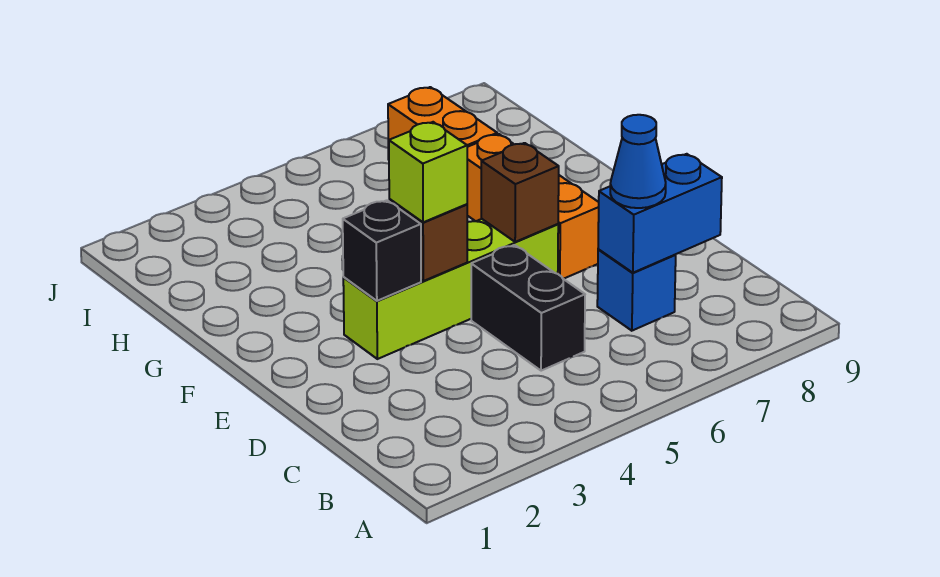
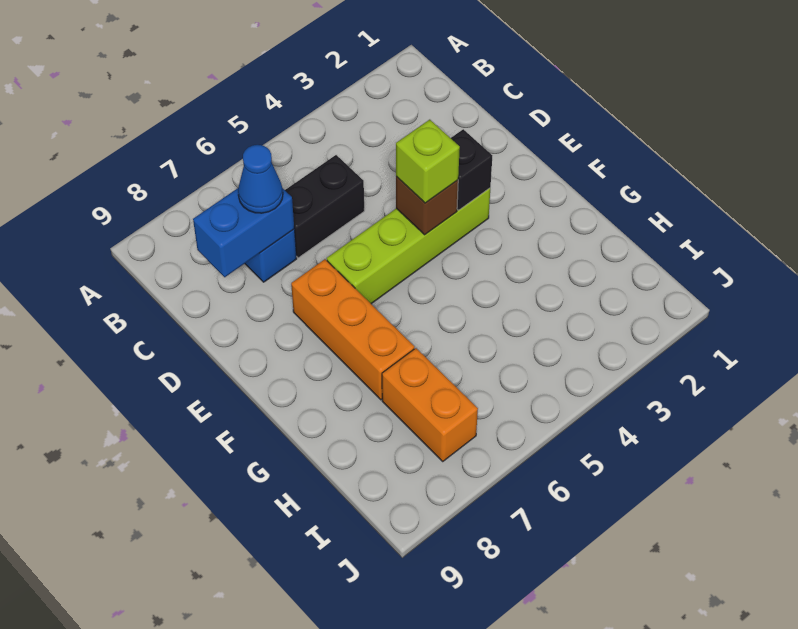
black brick C5:D5 level 1 -> black brick C5:C6 level 1
brown brick E6 level 2 -> none

